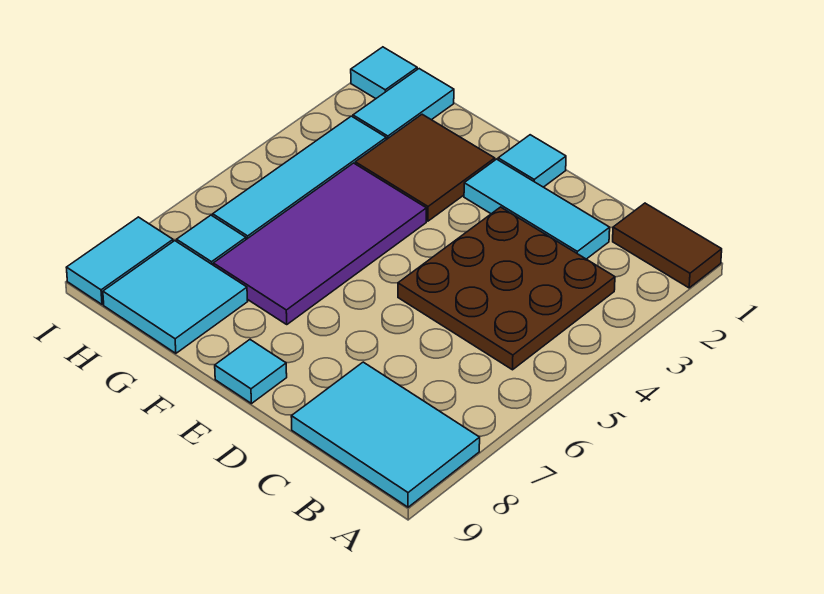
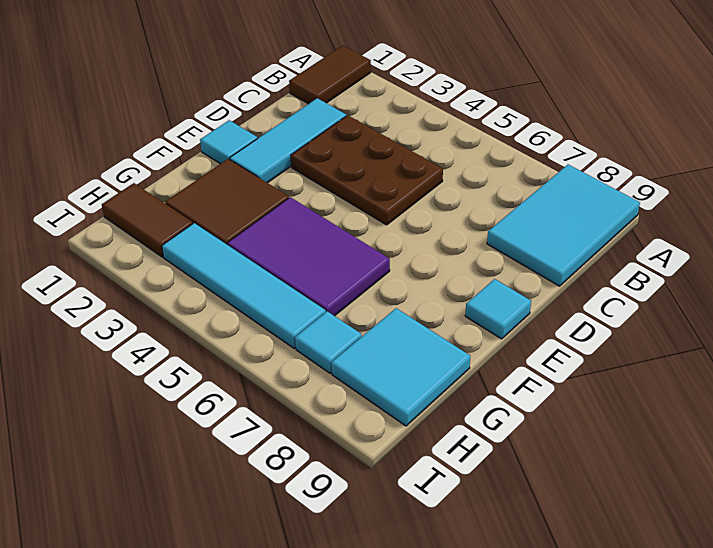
brown plate B3:D5 level 1 -> brown plate C3:D5 level 1
purple tile F4:G7 level 1 -> purple tile F4:G6 level 1
cyan tile H1:H2 level 1 -> brown tile H1:H2 level 1
cyan tile I1 level 1 -> none
cyan tile I8:I9 level 1 -> none

